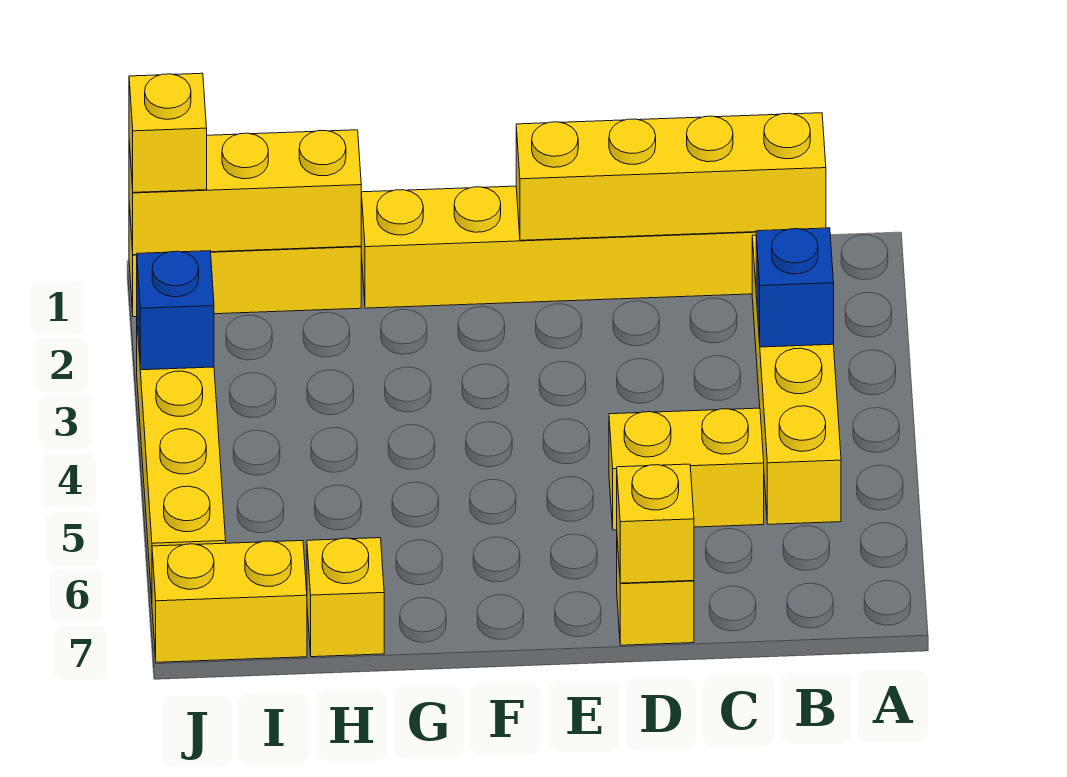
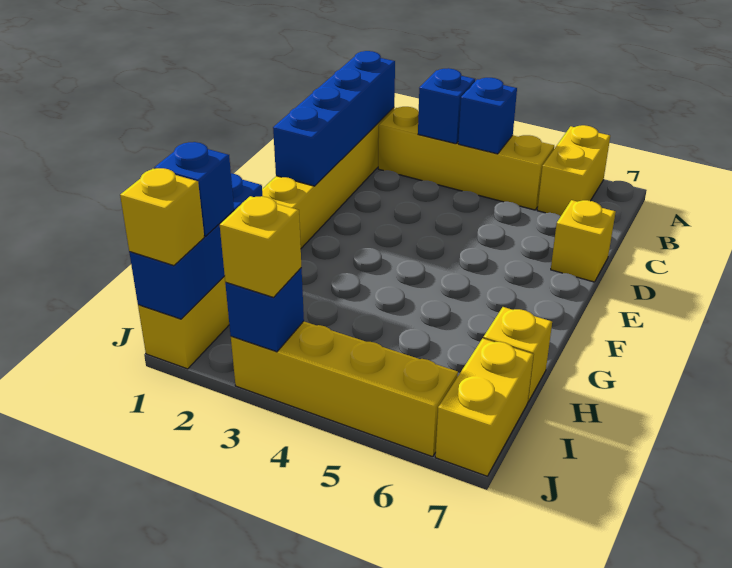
yellow brick B1:E1 level 2 -> blue brick B1:E1 level 2
none -> blue brick B4 level 2
yellow brick C5:D5 level 1 -> yellow brick A6:B6 level 1
yellow brick D7 level 2 -> yellow brick J3 level 3
yellow brick H1:J1 level 2 -> blue brick H1:J1 level 2
none -> blue brick I1 level 3

